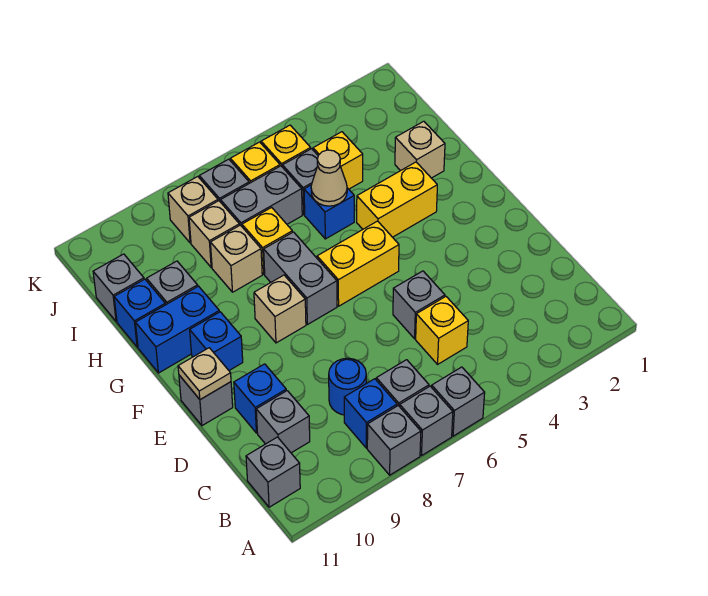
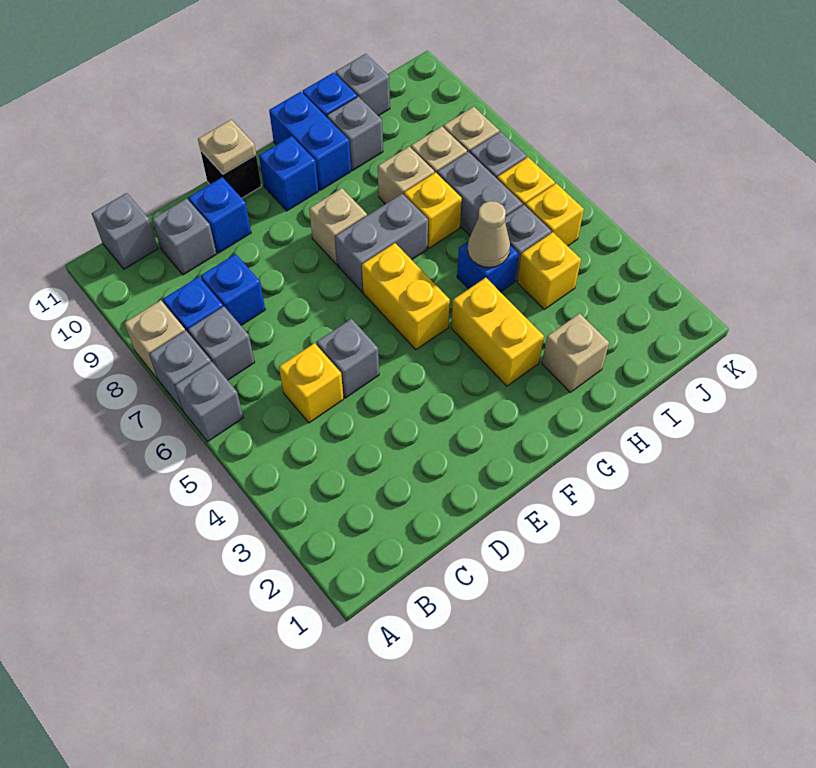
grey brick A8 level 1 -> tan brick A8 level 1
blue round brick C8 level 1 -> blue brick C8 level 1
grey brick E11 level 1 -> black brick E11 level 1

